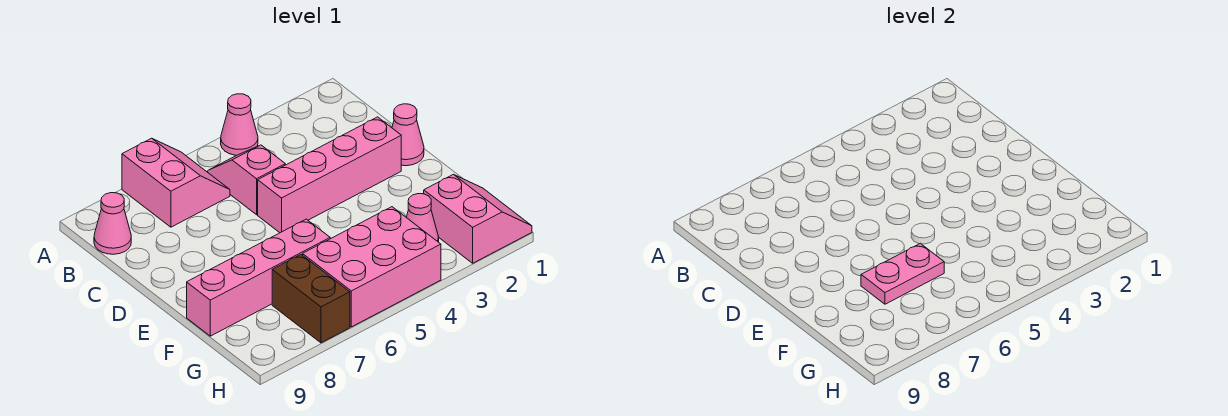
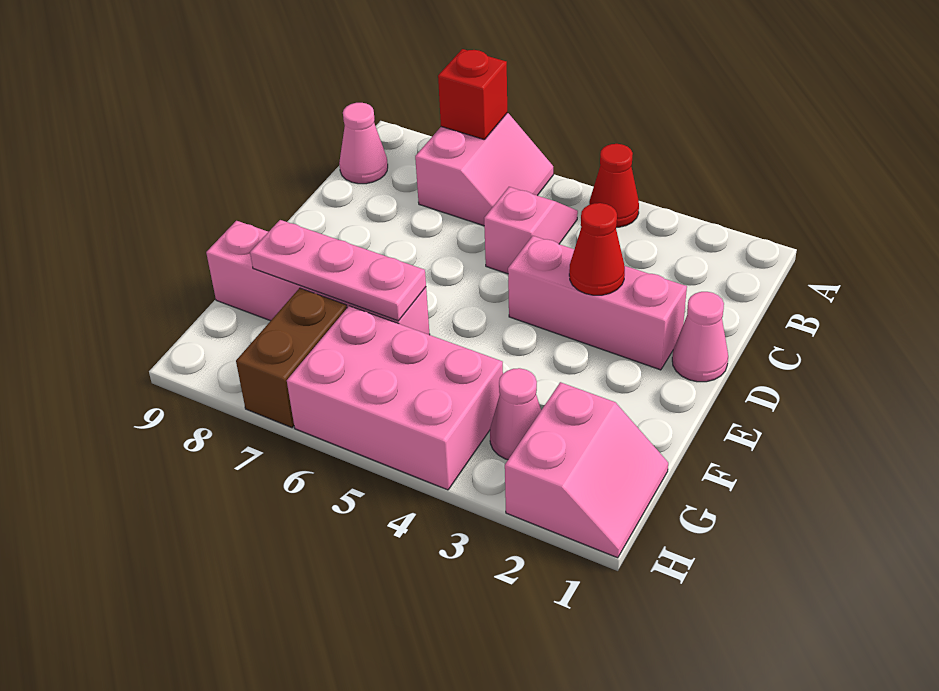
pink cone A4 level 1 -> red cone A4 level 1
none -> red brick A7 level 2
pink brick D2:D5 level 1 -> pink brick D2:D4 level 1
none -> red cone D3 level 2
pink plate F6:F7 level 2 -> pink plate F6:F8 level 2

